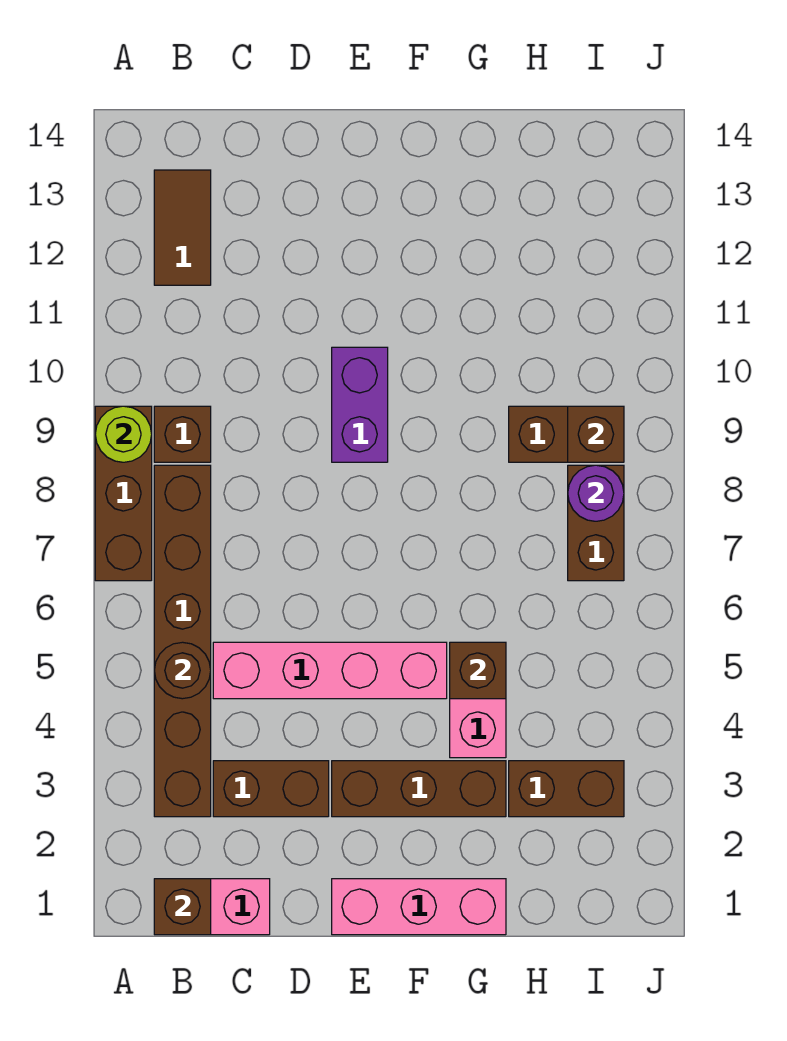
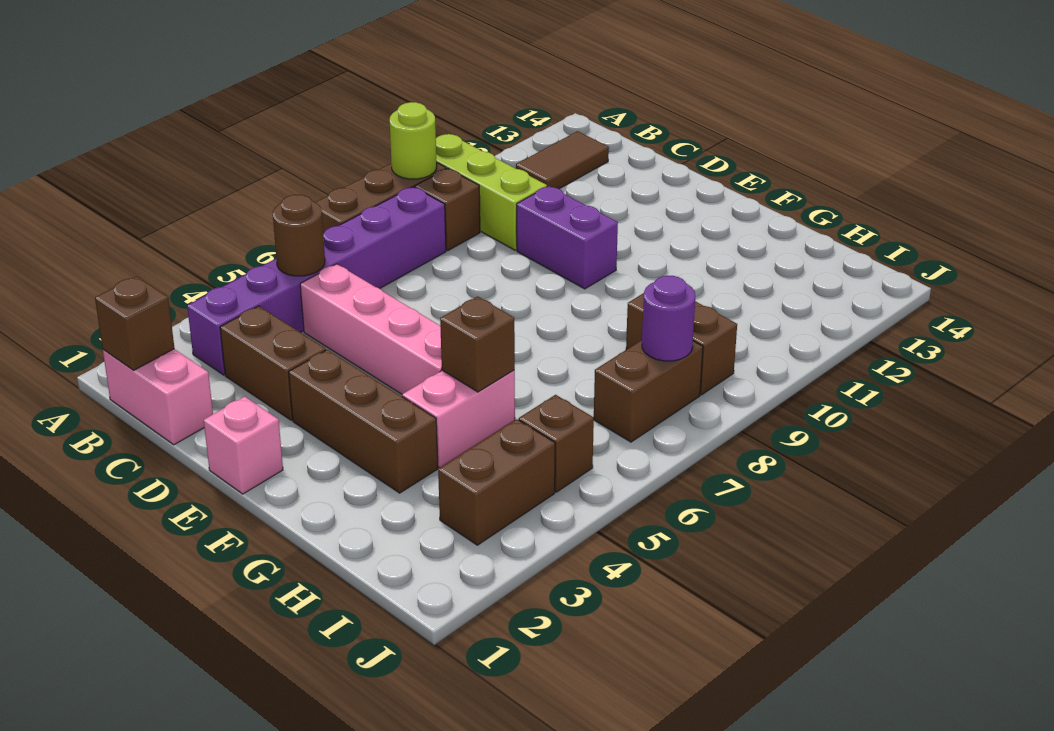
none -> lime brick A10:C10 level 1
brown brick B3:B8 level 1 -> purple brick B3:B8 level 1
pink brick E1:G1 level 1 -> pink brick E1 level 1
purple brick E9:E10 level 1 -> purple brick D10:E10 level 1
brown brick H3:I3 level 1 -> brown brick I3:I4 level 1
brown brick I9 level 2 -> brown brick I5 level 1

